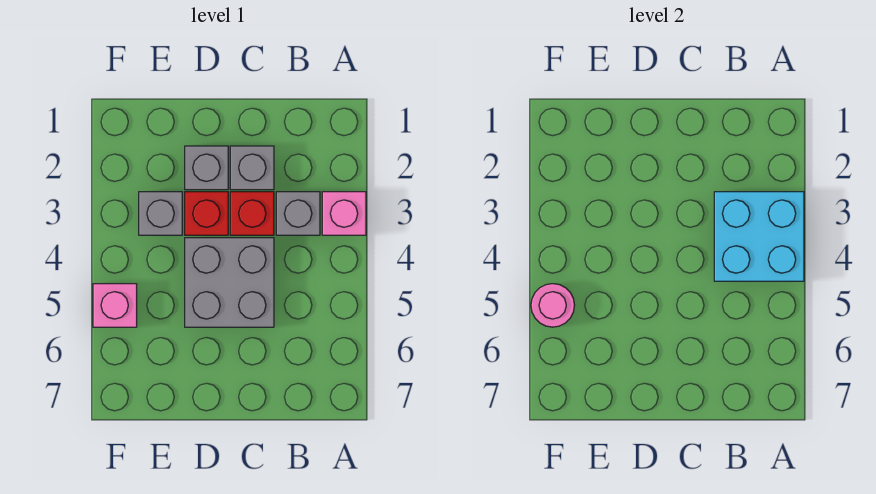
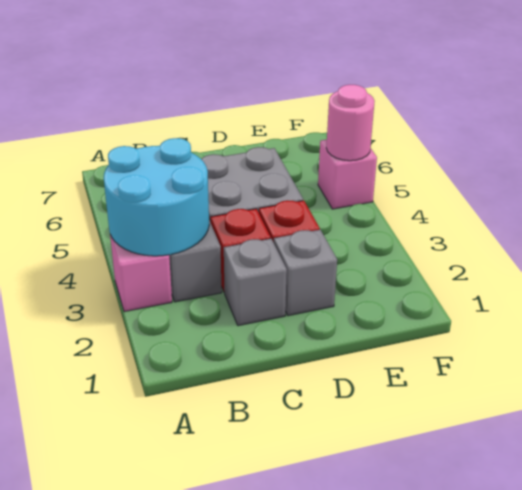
cyan brick A3:B4 level 2 -> cyan round brick A3:B4 level 2
grey brick E3 level 1 -> none

